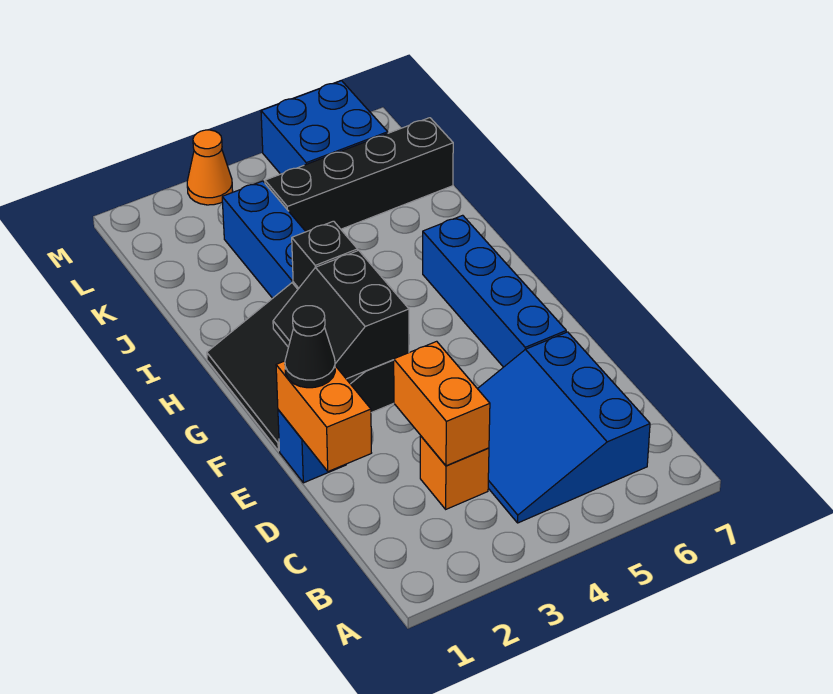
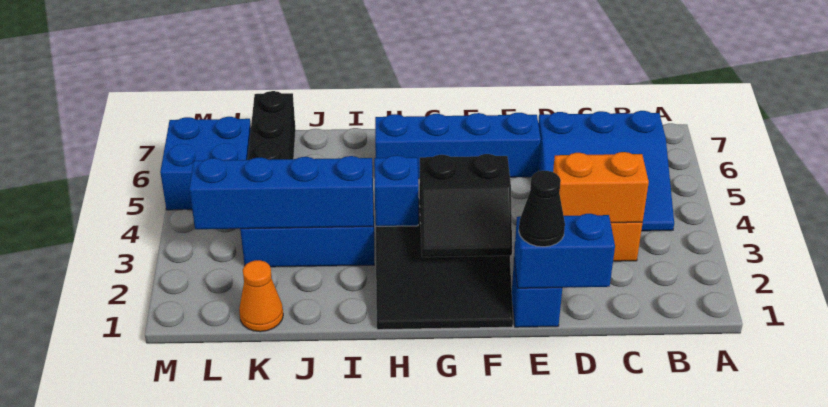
orange brick D1:E1 level 2 -> blue brick D1:E1 level 2
black brick H3 level 2 -> blue brick H3 level 2
none -> blue brick I3:L3 level 2
orange cone M3 level 1 -> orange cone K1 level 1

